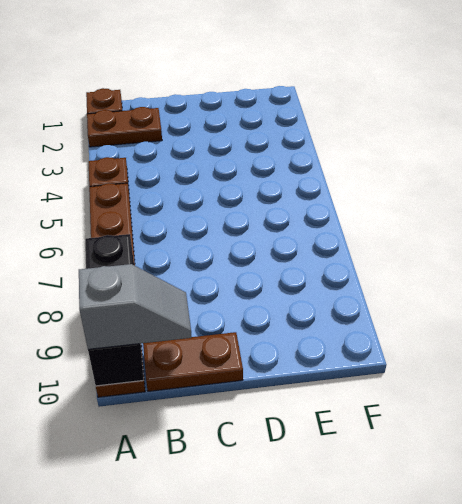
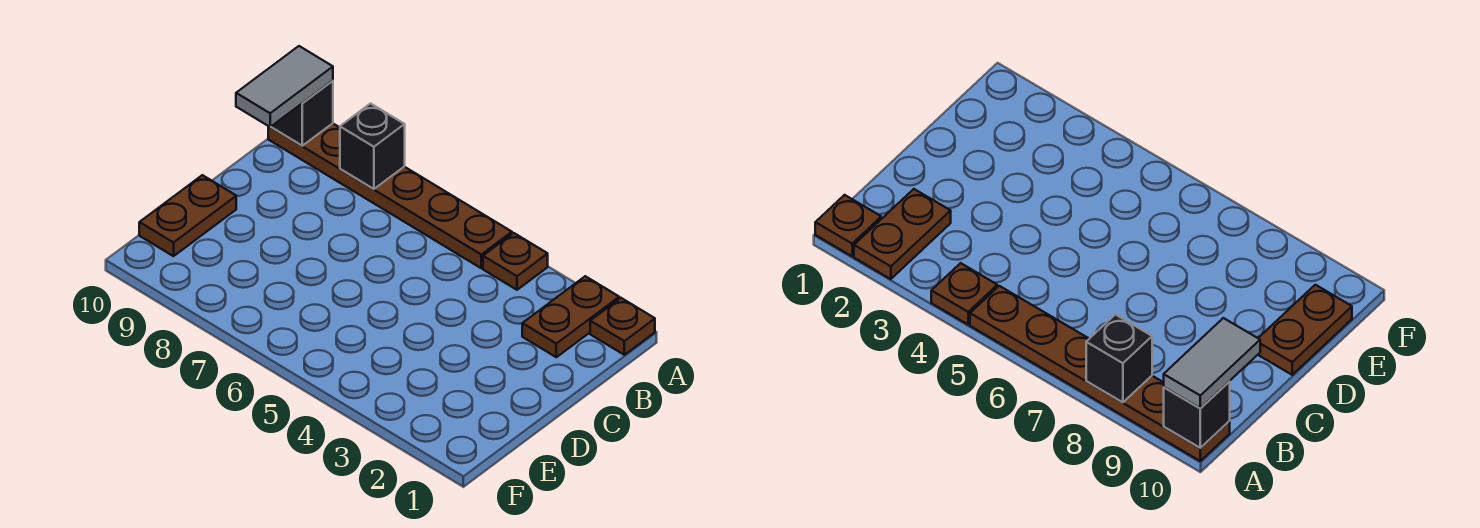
grey slope A10:B10 level 3 top A -> grey tile A10:B10 level 3
brown plate B10:C10 level 1 -> brown plate D10:E10 level 1

